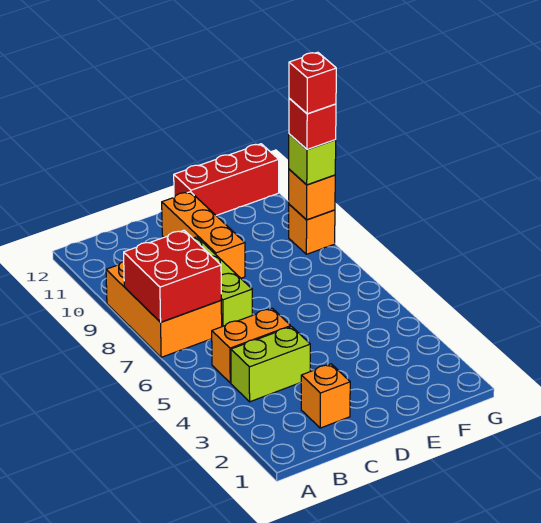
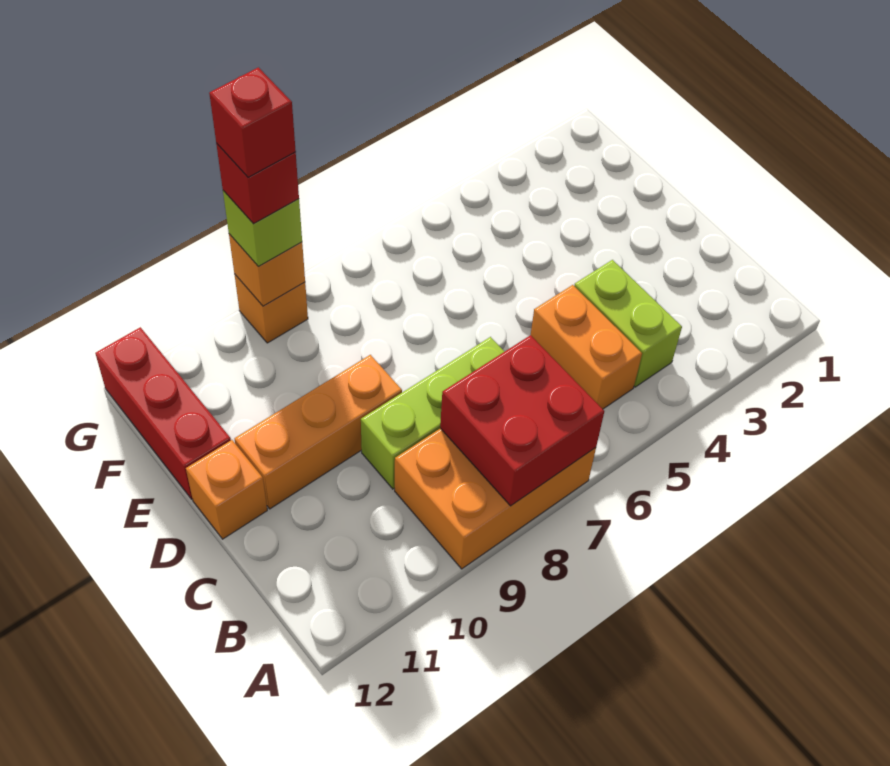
orange brick C2 level 1 -> orange brick D12 level 1

